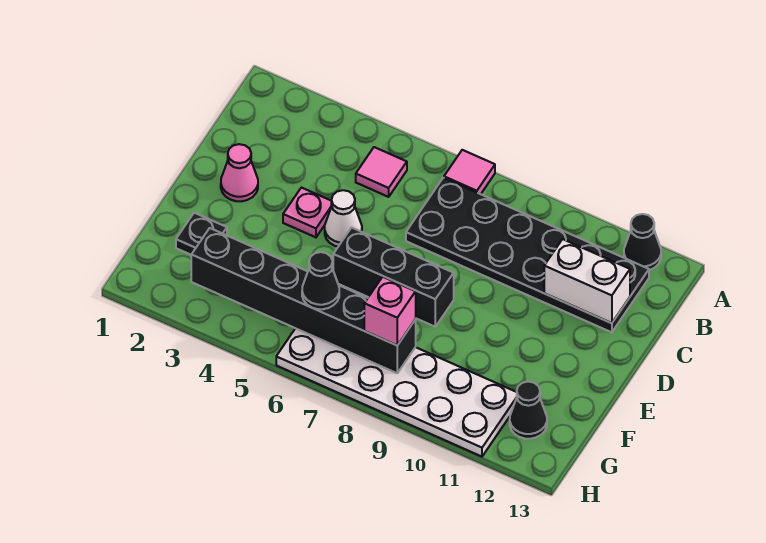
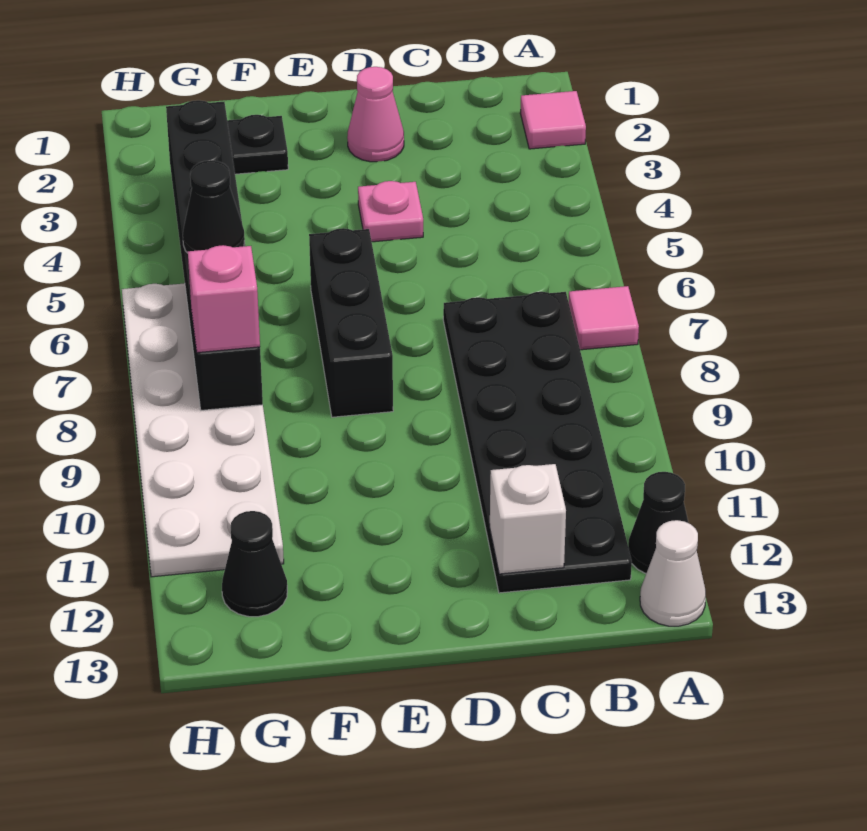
pink tile B5 level 1 -> pink tile A2 level 1
white brick C11:C12 level 2 -> white brick C12 level 2
white cone D5 level 1 -> white cone A13 level 1

